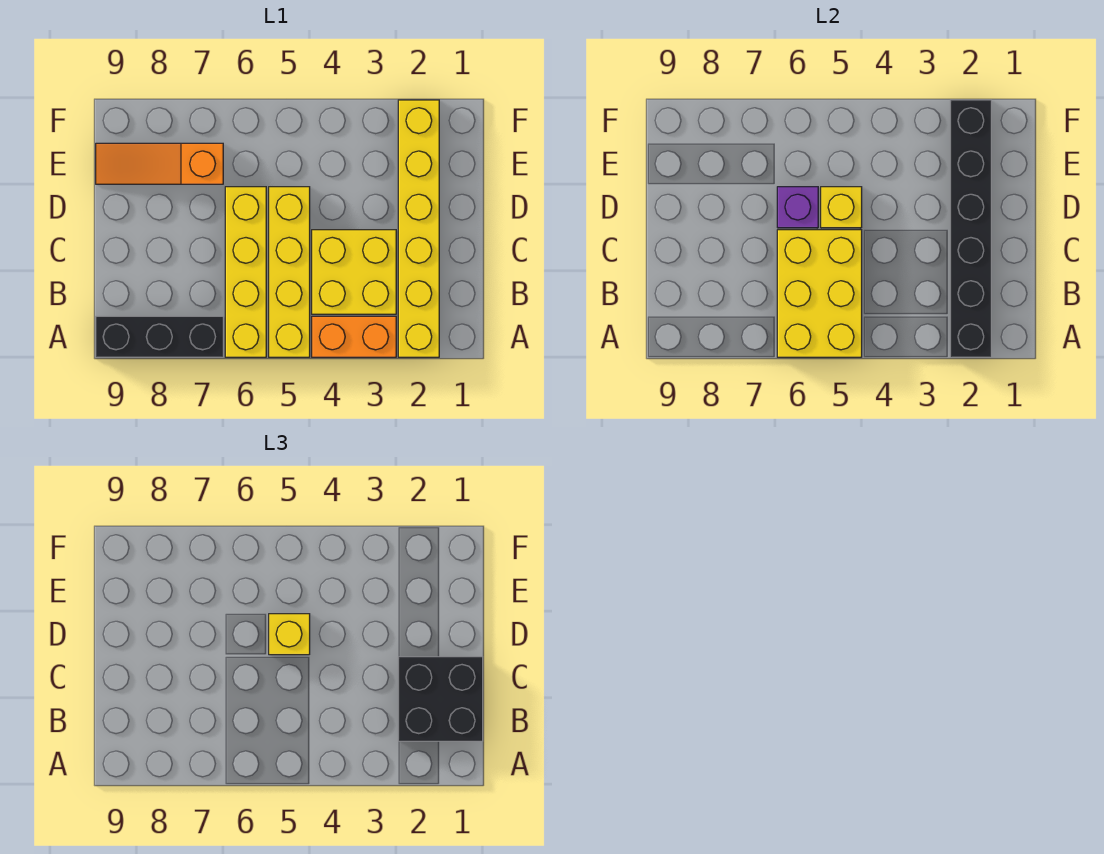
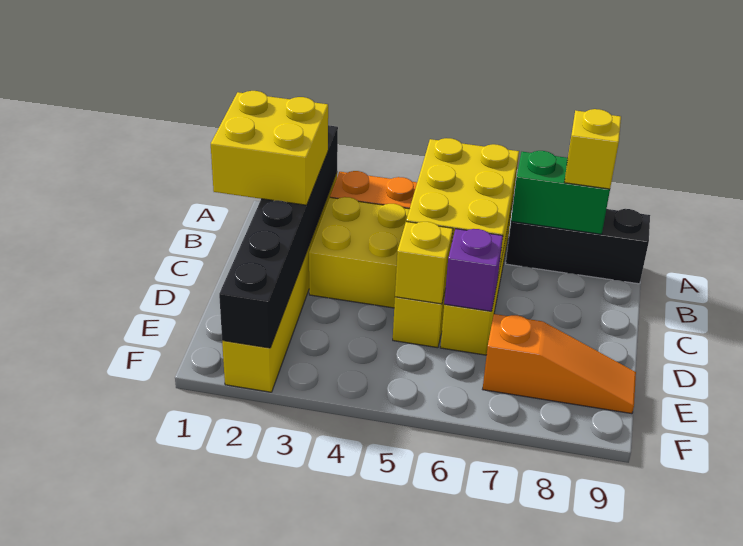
none -> green brick A7:A8 level 2
black brick B1:C2 level 3 -> yellow brick B1:C2 level 3
yellow brick D5 level 3 -> yellow brick A8 level 3

